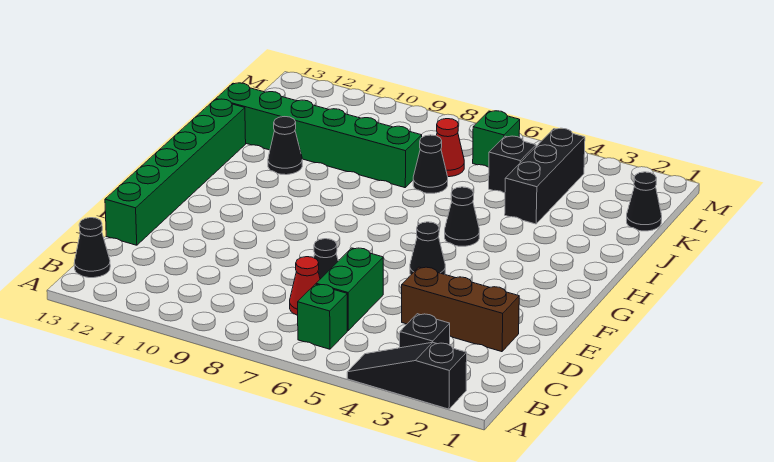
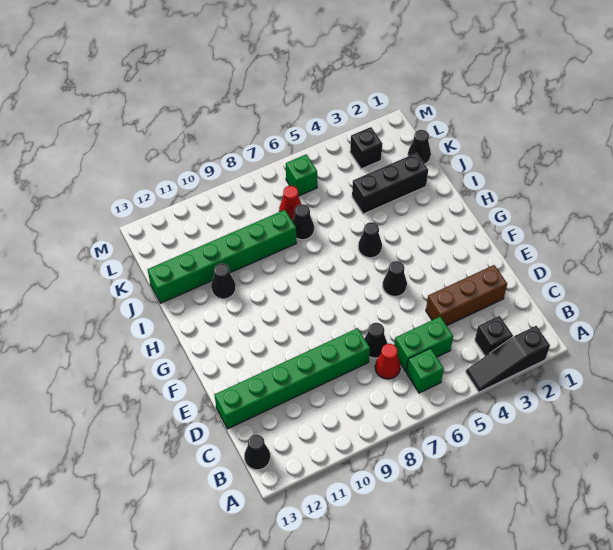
green brick C6:D6 level 1 -> green brick C5:C6 level 1
green brick D13:I13 level 1 -> green brick D8:D13 level 1
black brick J4:L4 level 1 -> black brick J2:J4 level 1
black brick K5 level 1 -> black brick L3 level 1

